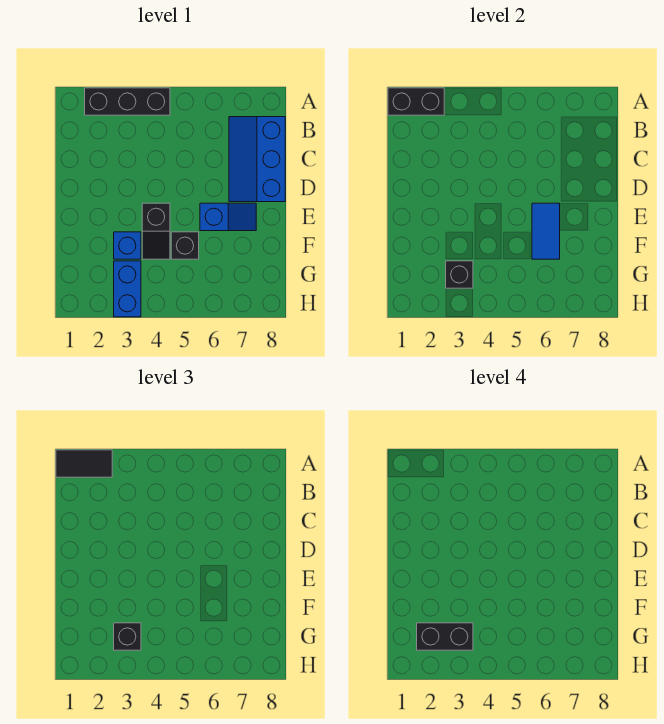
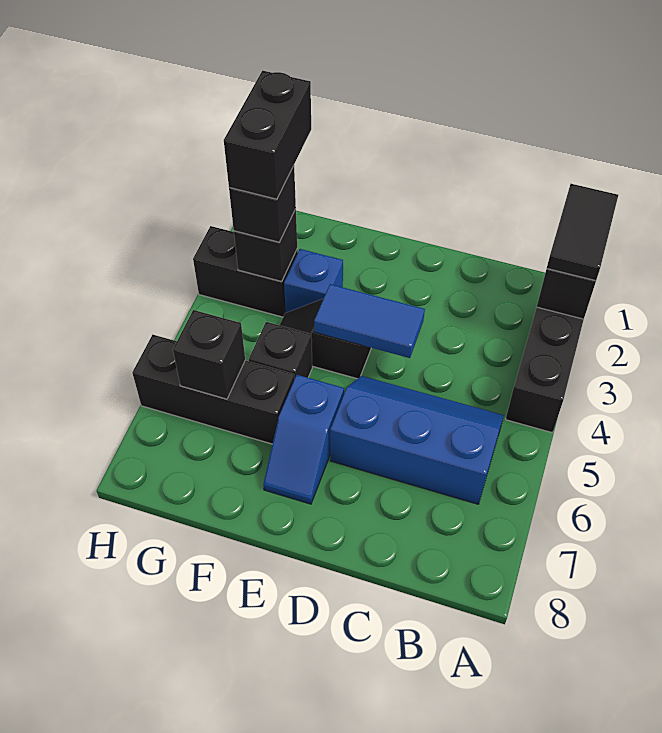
blue slope B7:D8 level 1 top 8 -> blue slope B5:D6 level 1 top 6
blue tile E6:F6 level 2 -> blue tile D4:E4 level 2
none -> black brick F6:H6 level 1
blue brick G3:H3 level 1 -> black brick G3:H3 level 1
none -> black brick G6 level 2

